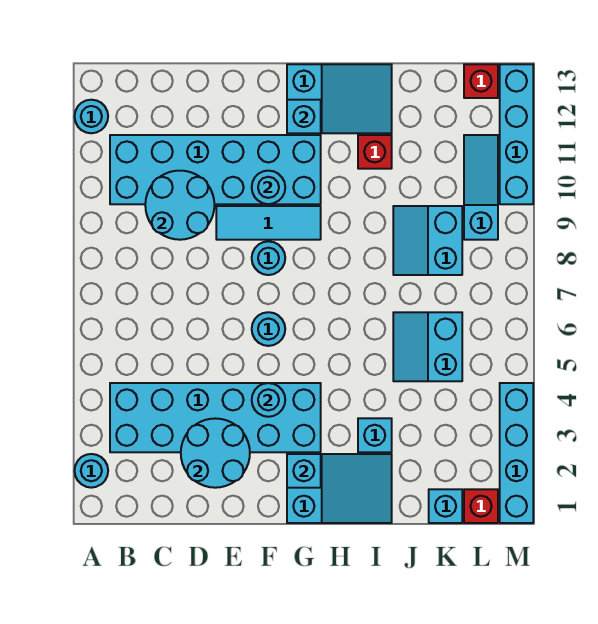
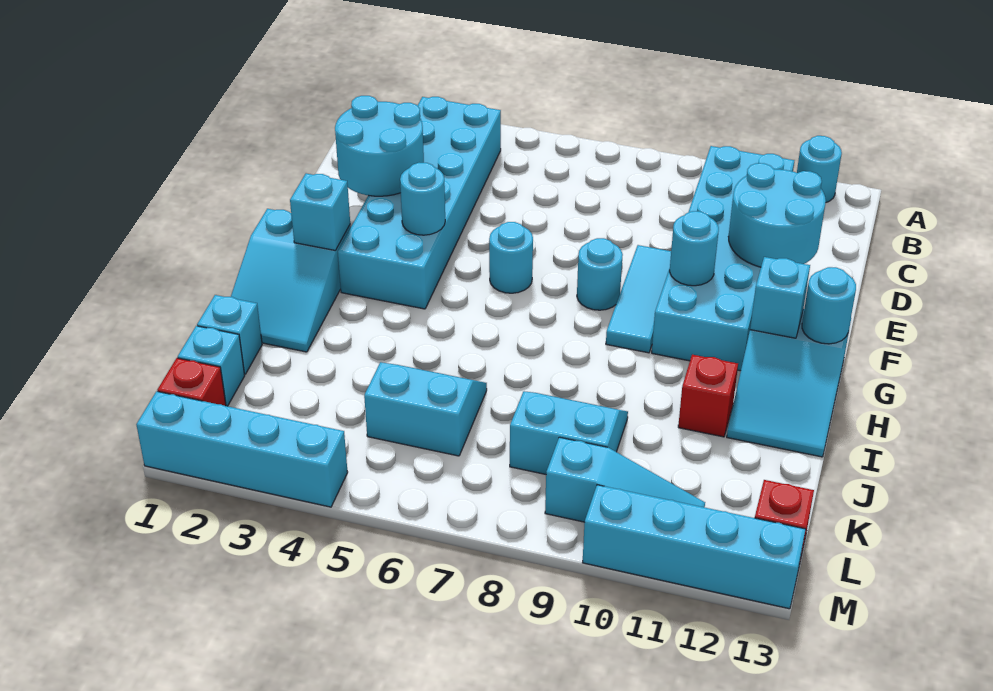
cyan round brick A2 level 1 -> cyan round brick G13 level 2
cyan round brick C9:D10 level 2 -> cyan round brick D11:E12 level 2
cyan brick I3 level 1 -> cyan brick J1 level 1

